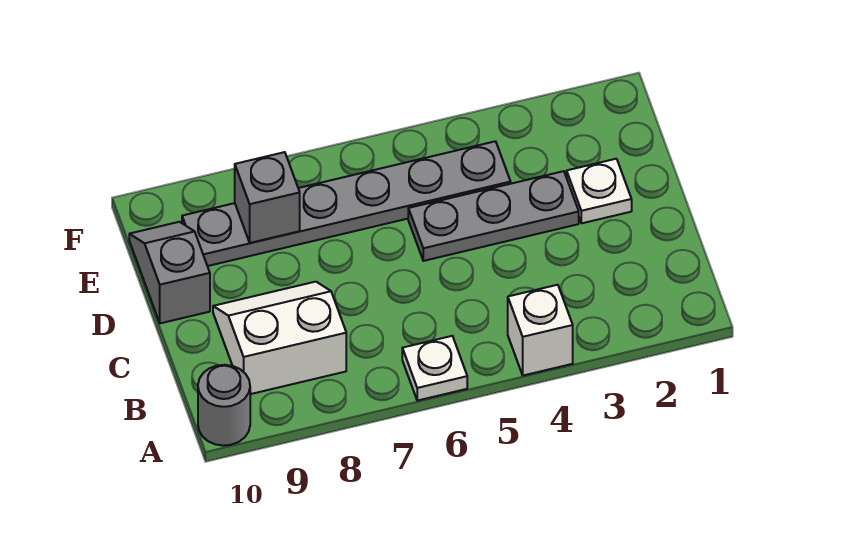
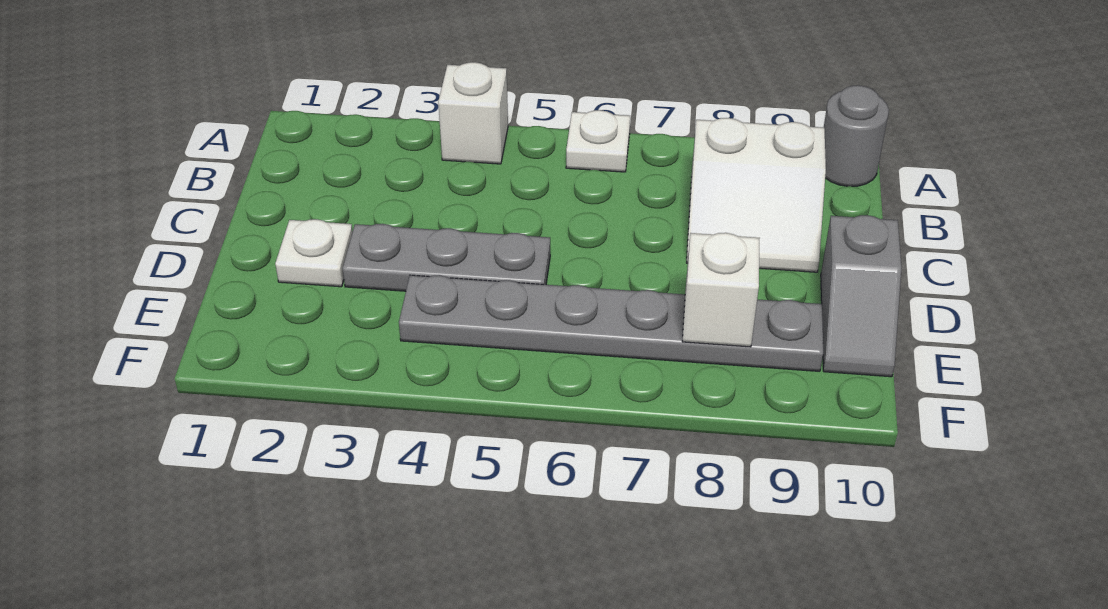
grey brick E8 level 2 -> white brick E8 level 2

